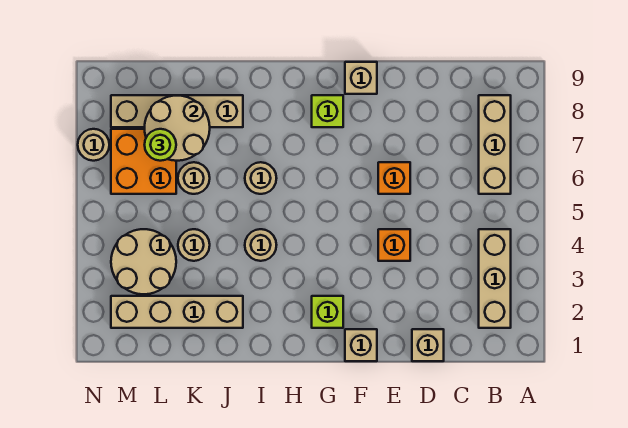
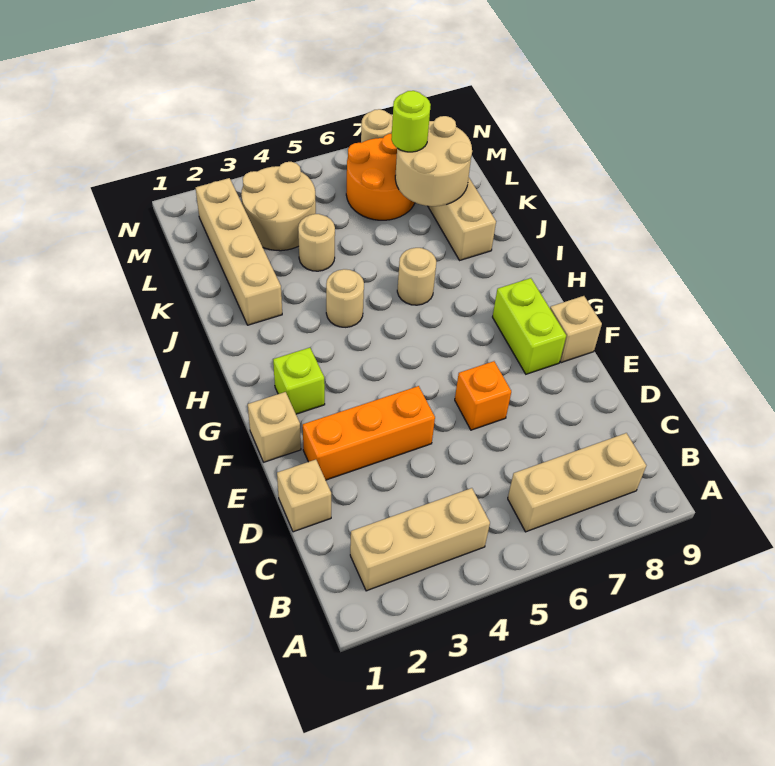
orange brick E4 level 1 -> orange brick E2:E4 level 1
lime brick G8 level 1 -> lime brick F8:G8 level 1
tan round brick K6 level 1 -> none
orange brick L6:M7 level 1 -> orange round brick L6:M7 level 1

